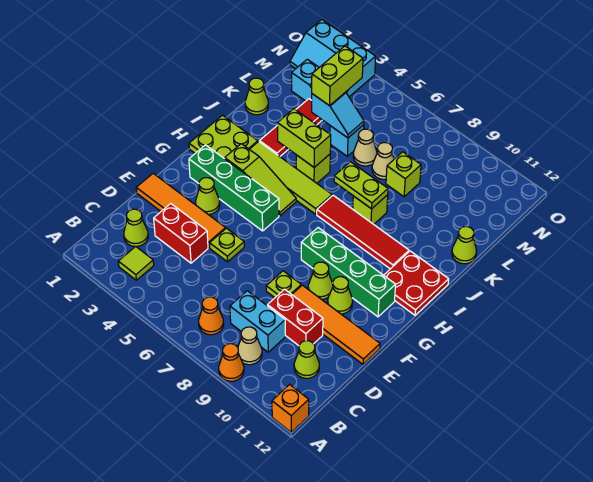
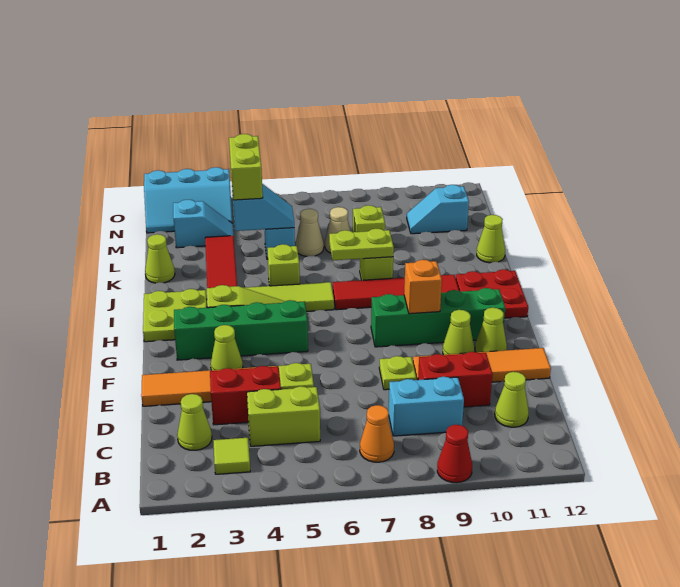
orange cone A9 level 1 -> red cone A9 level 1
orange brick A12 level 1 -> orange brick G9 level 2
tan cone B9 level 1 -> none
lime cone F9 level 1 -> lime cone F11 level 1
lime brick J4:J5 level 2 -> lime brick C4:C5 level 1
none -> cyan slope M10:M11 level 1 top 11

